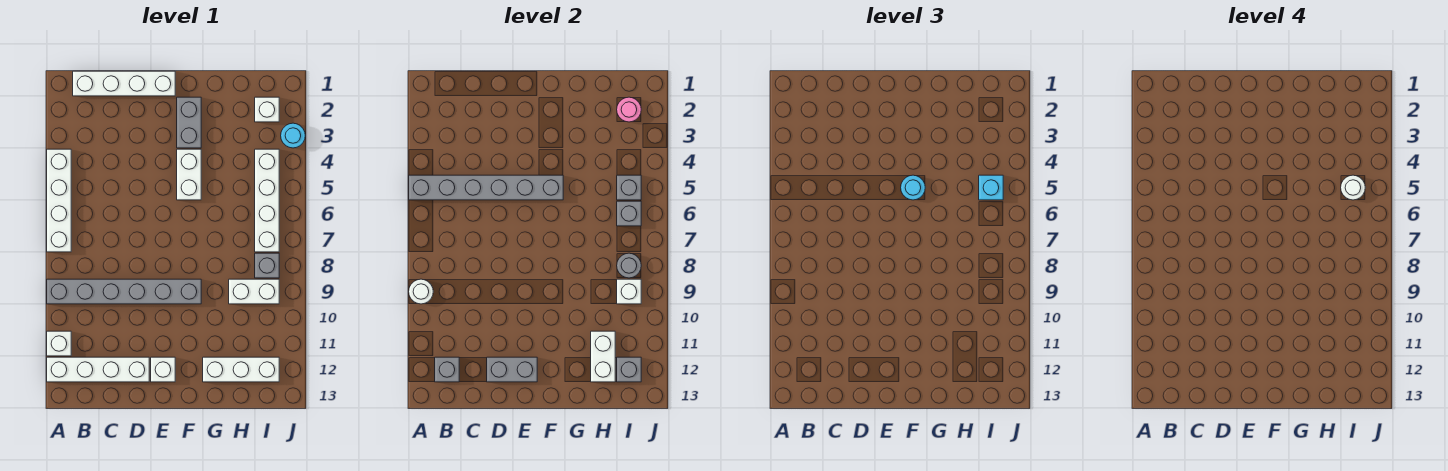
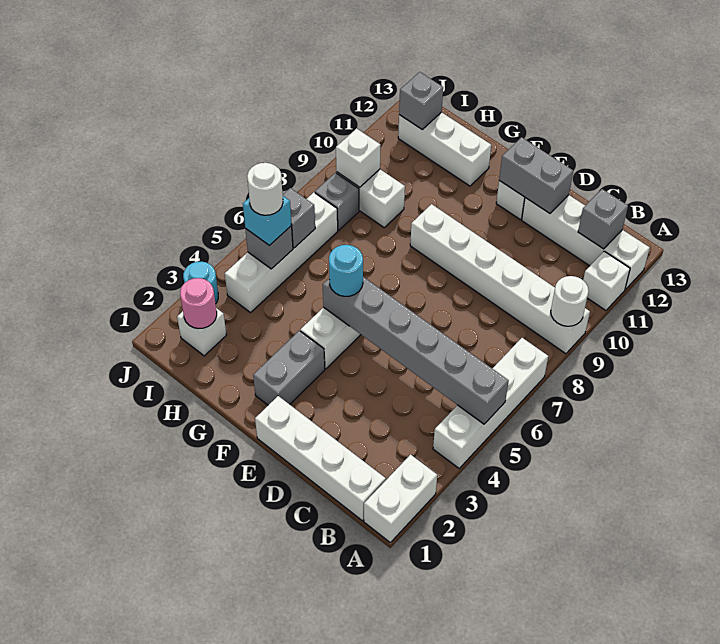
grey brick A9:F9 level 1 -> white brick A9:F9 level 1
white brick H11:H12 level 2 -> white brick A1:A2 level 1
grey round brick I8 level 2 -> none

